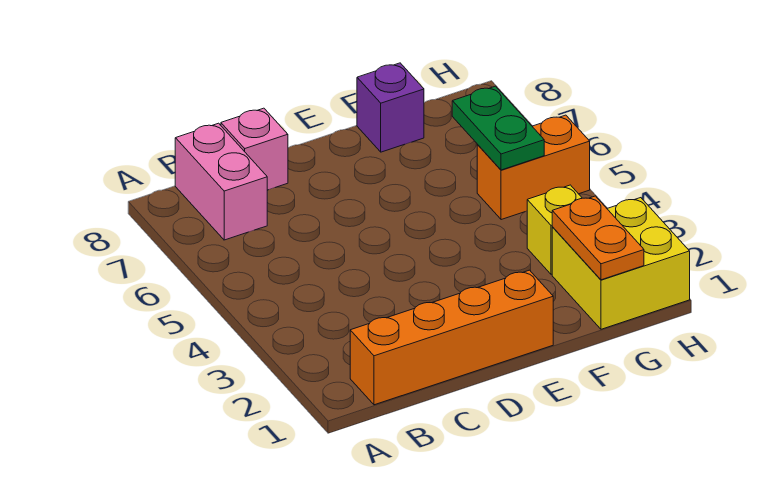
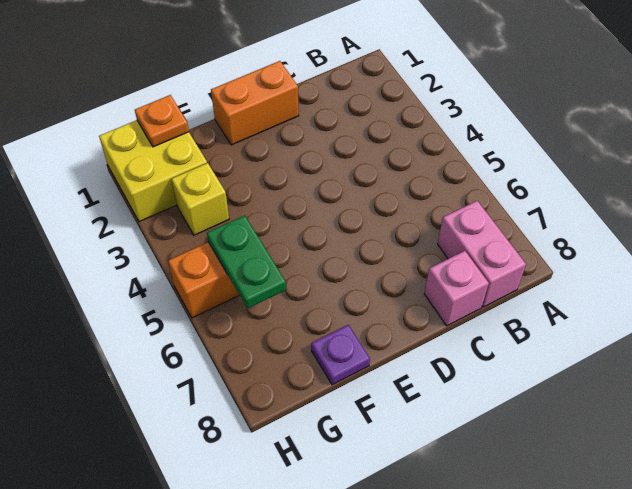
orange brick B1:E1 level 1 -> orange brick D1:E1 level 1
purple brick F8 level 1 -> purple plate F8 level 1
orange plate G1:G2 level 2 -> orange plate G1 level 2

